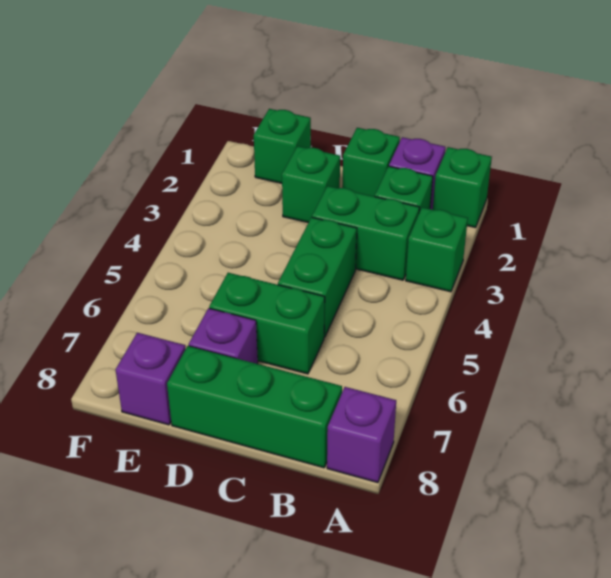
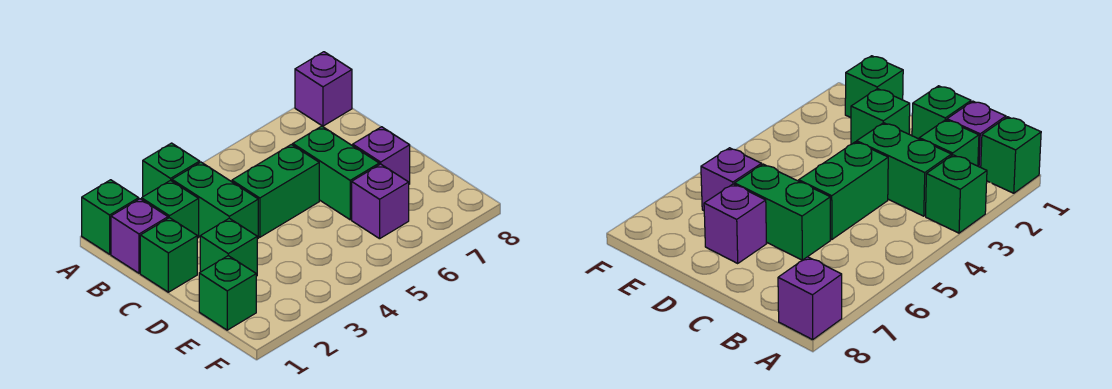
green brick B8:D8 level 1 -> none
purple brick E8 level 1 -> purple brick E6 level 1

